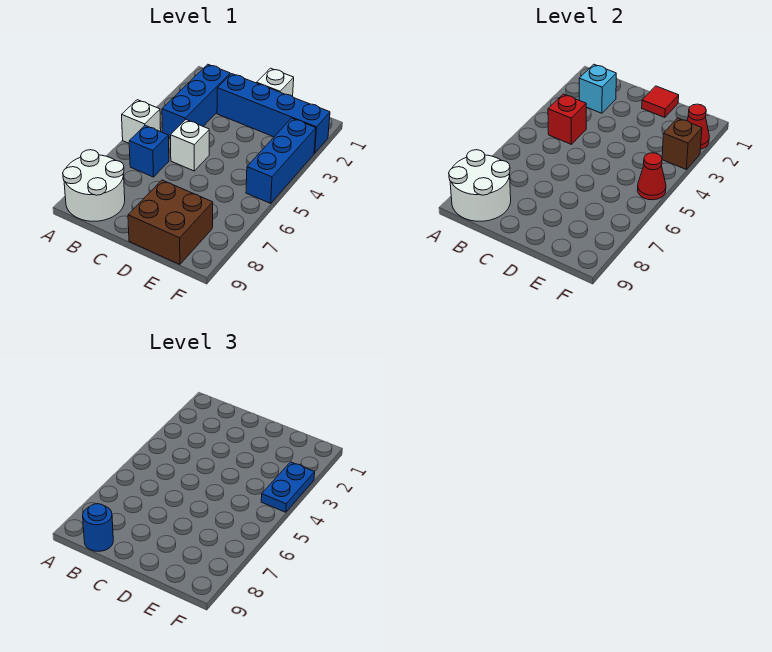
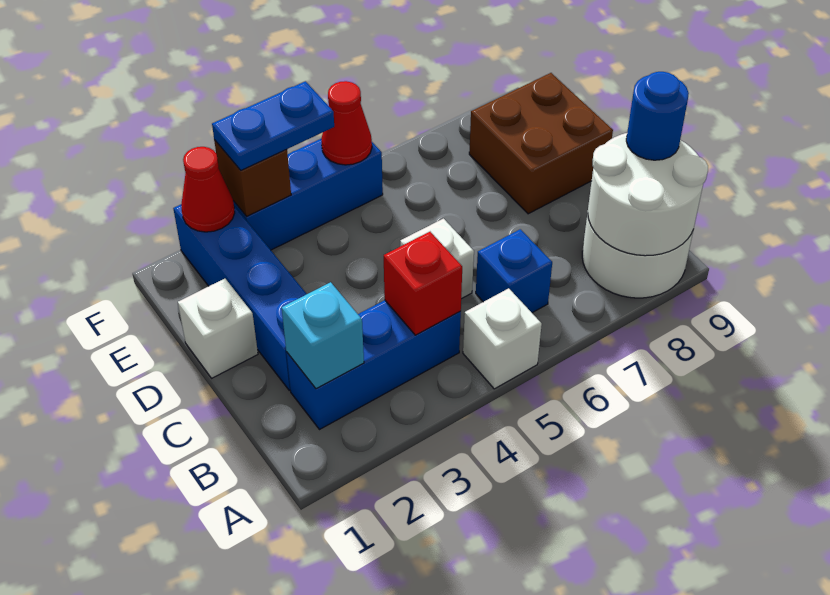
red tile D1 level 2 -> none

